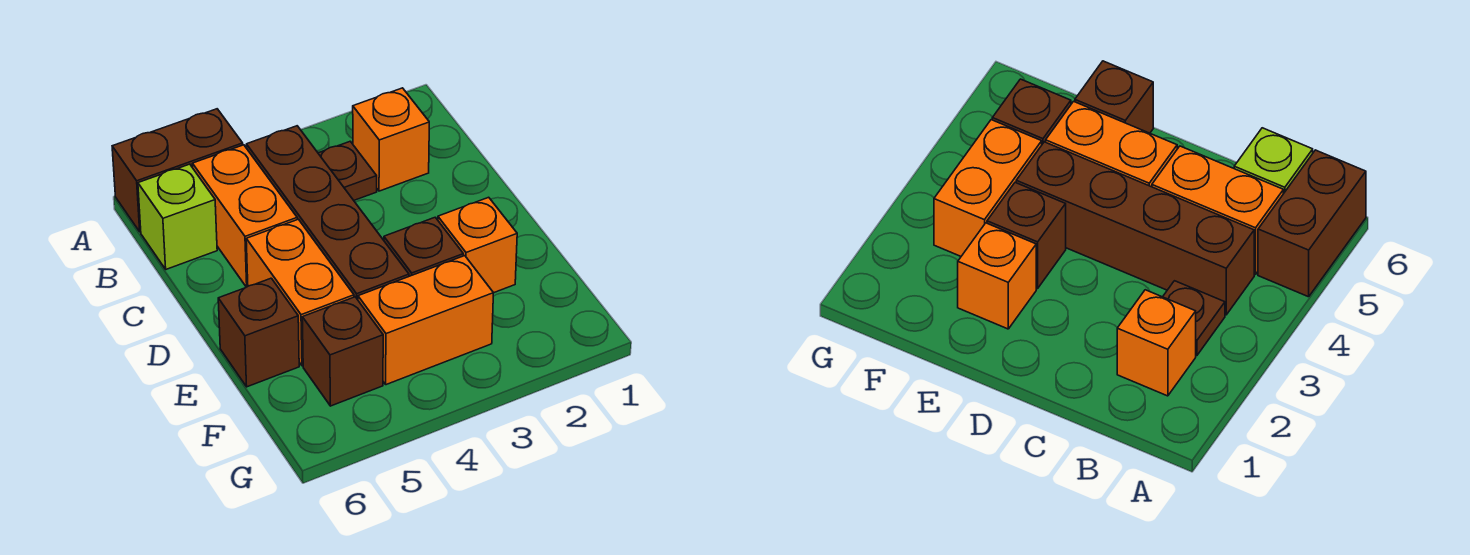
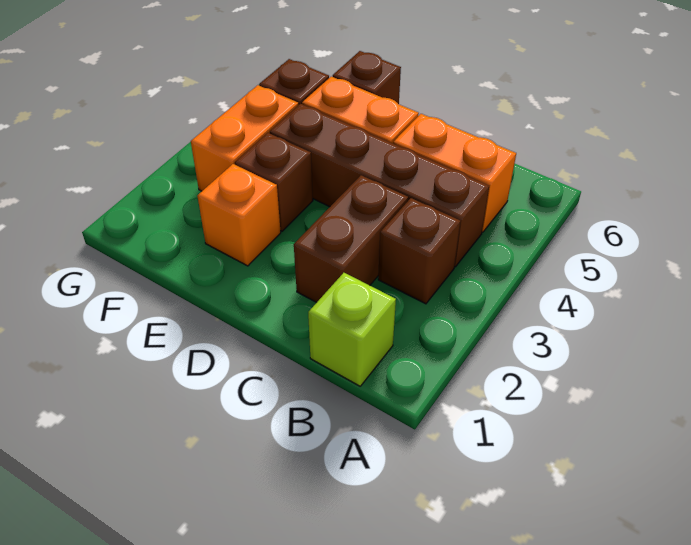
brown brick A5:A6 level 1 -> brown brick C2:C3 level 1
orange brick B2 level 1 -> none
brown plate B3 level 1 -> brown brick B3 level 1
lime brick B6 level 1 -> lime brick B1 level 1

